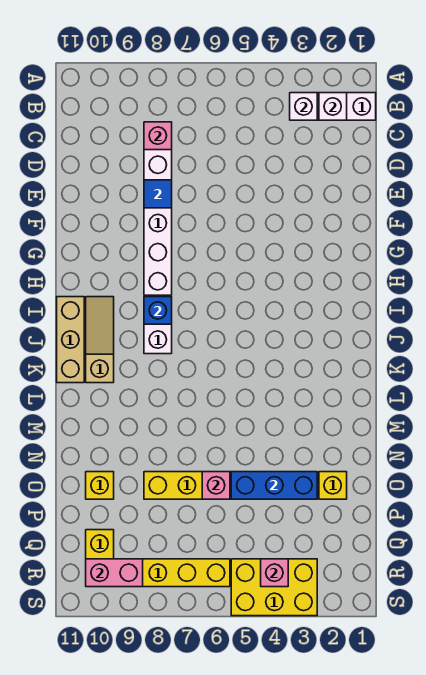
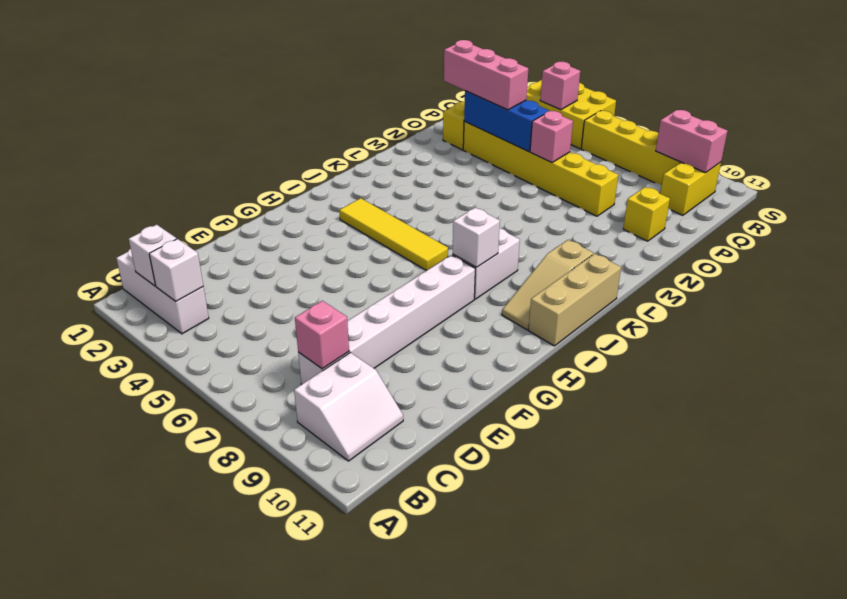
none -> white slope B9:C10 level 1 top 9
blue tile E8 level 2 -> none
none -> yellow tile I3:I6 level 1
blue brick I8 level 2 -> white brick I8 level 2
none -> pink brick O2:O4 level 3

